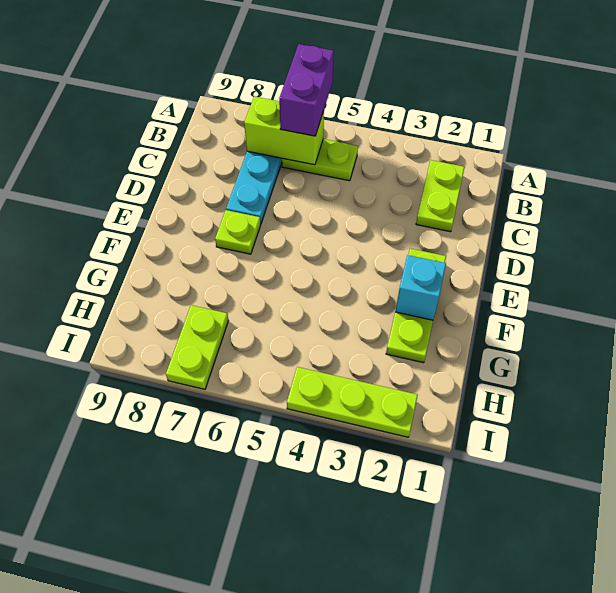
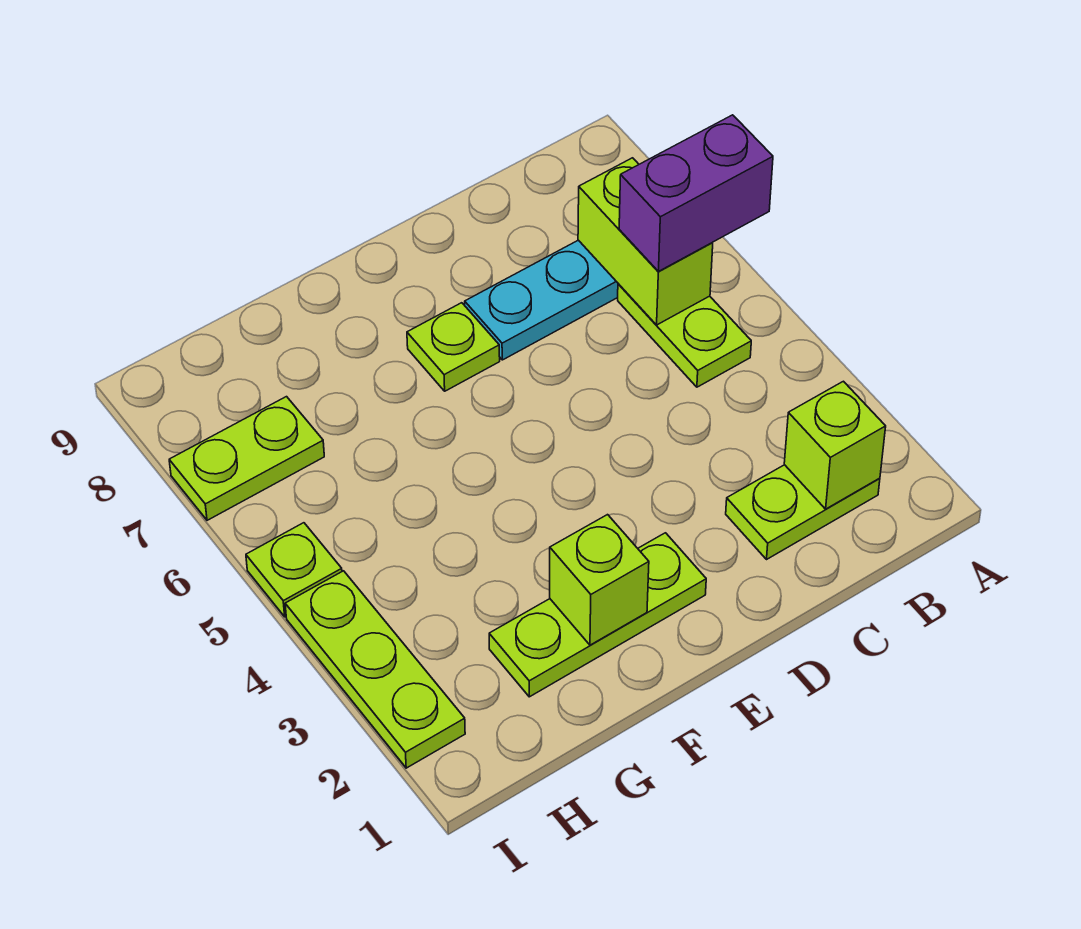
none -> lime brick B2 level 2
cyan brick F2 level 2 -> lime brick F2 level 2
none -> lime plate I5 level 1

